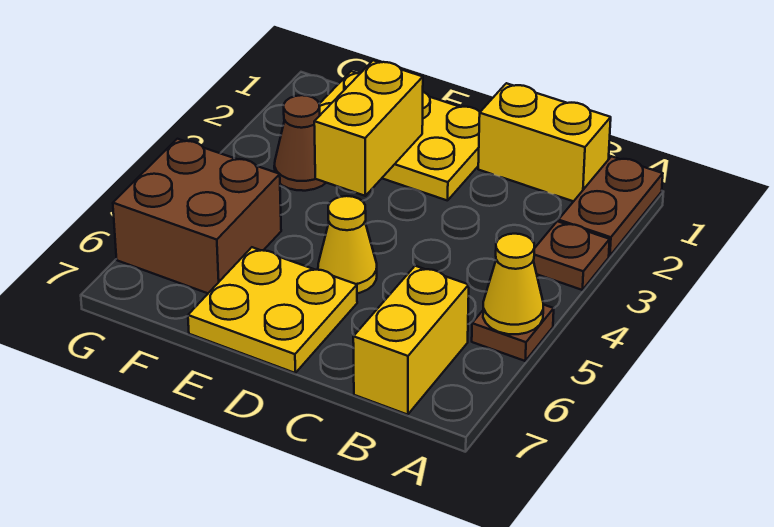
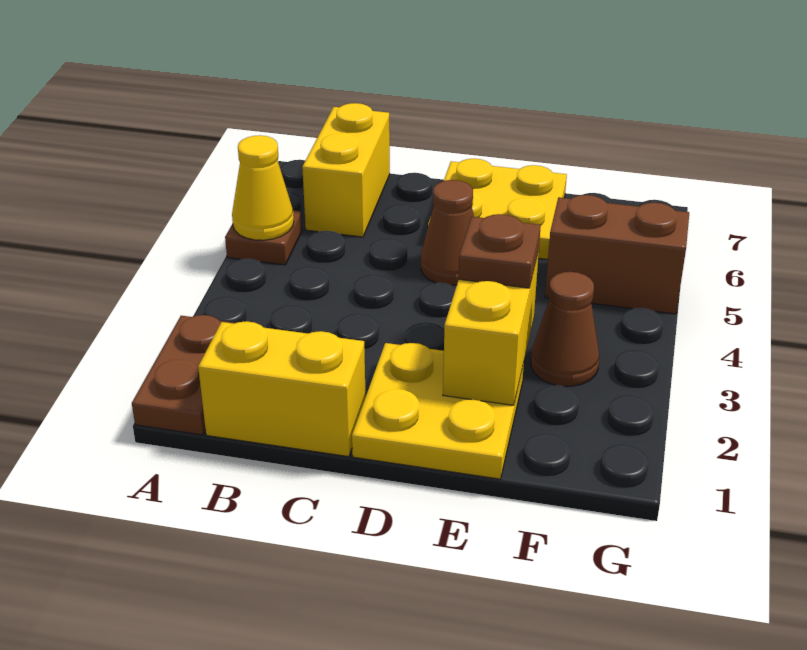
brown plate A3 level 1 -> brown plate E3 level 3
yellow plate D1:F2 level 1 -> yellow plate D1:E2 level 1
yellow cone D5 level 1 -> brown cone D5 level 1
brown brick F5:G6 level 1 -> brown brick F5:G5 level 1

